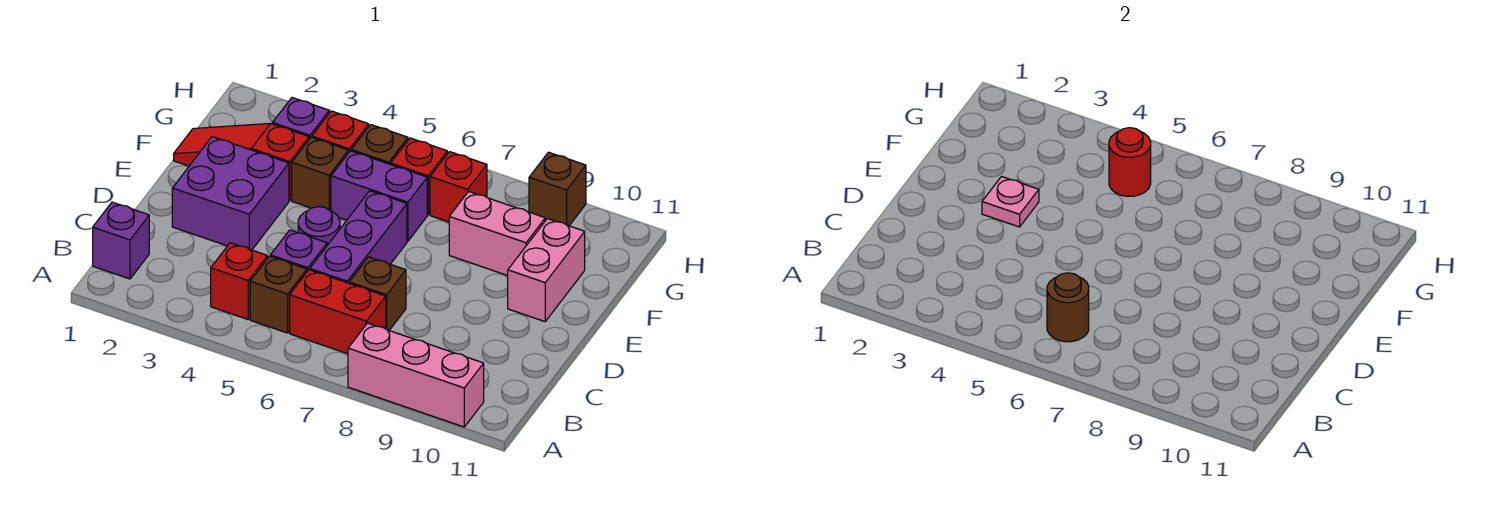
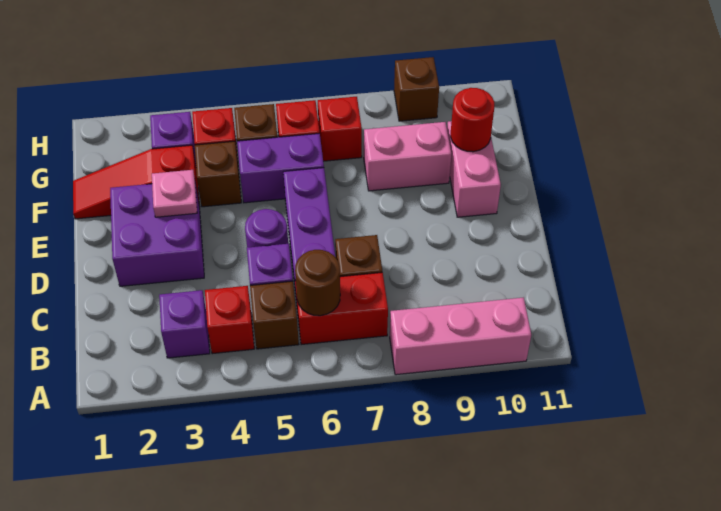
purple brick B1 level 1 -> purple brick B3 level 1
red round brick G5 level 2 -> red round brick F10 level 2

